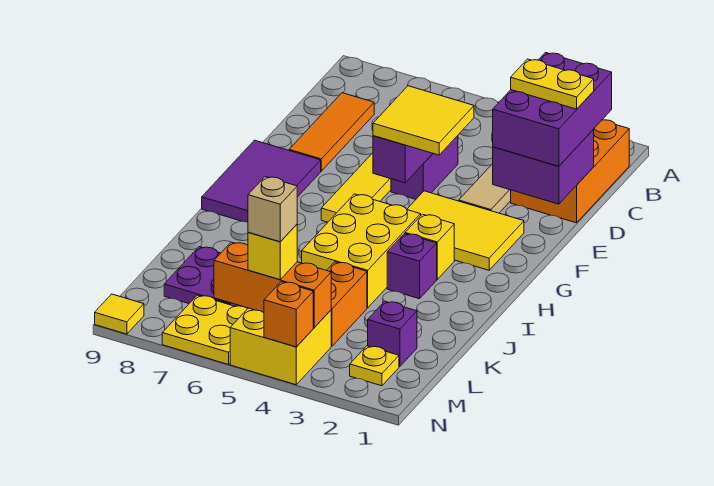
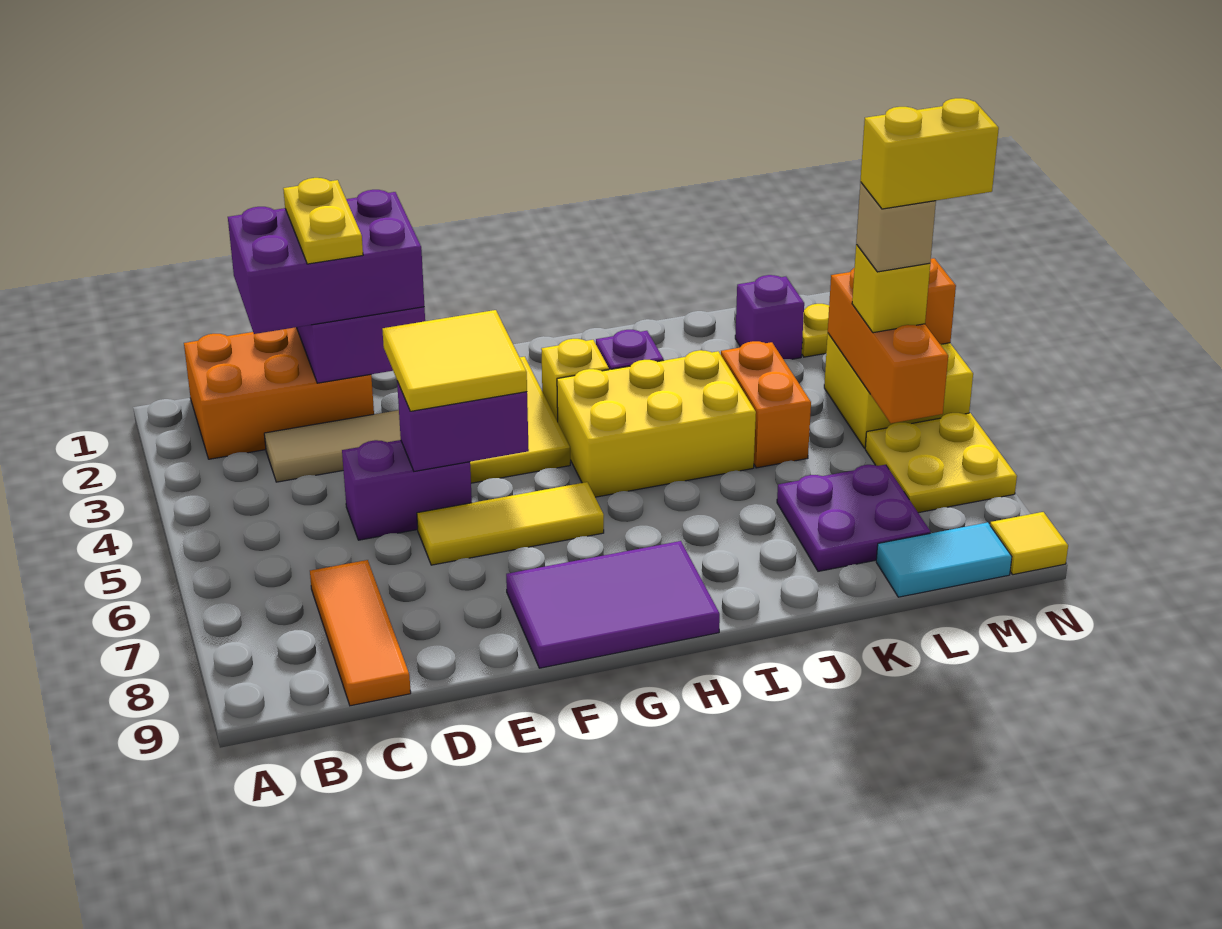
orange tile C8:E8 level 1 -> orange tile C7:C9 level 1
orange brick K4:L4 level 1 -> orange brick K4:K5 level 1
none -> cyan tile L9:M9 level 1
none -> yellow brick M5:N5 level 5

